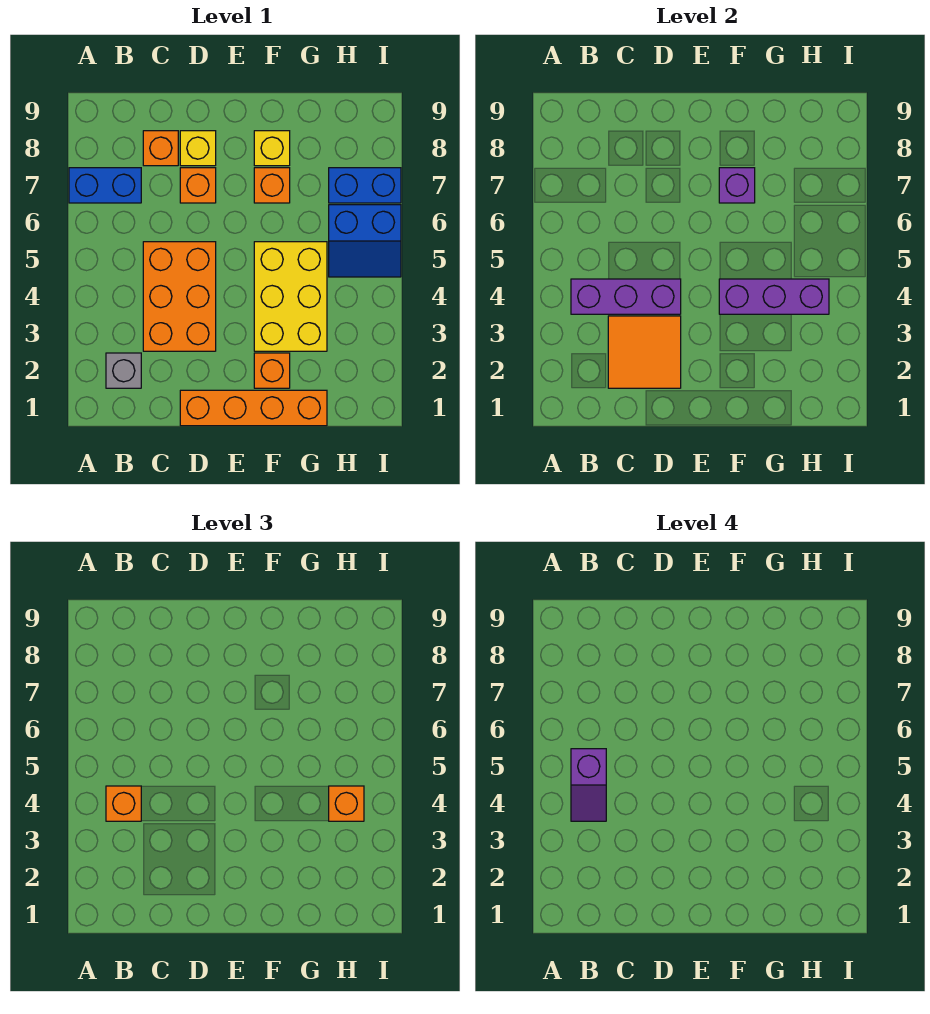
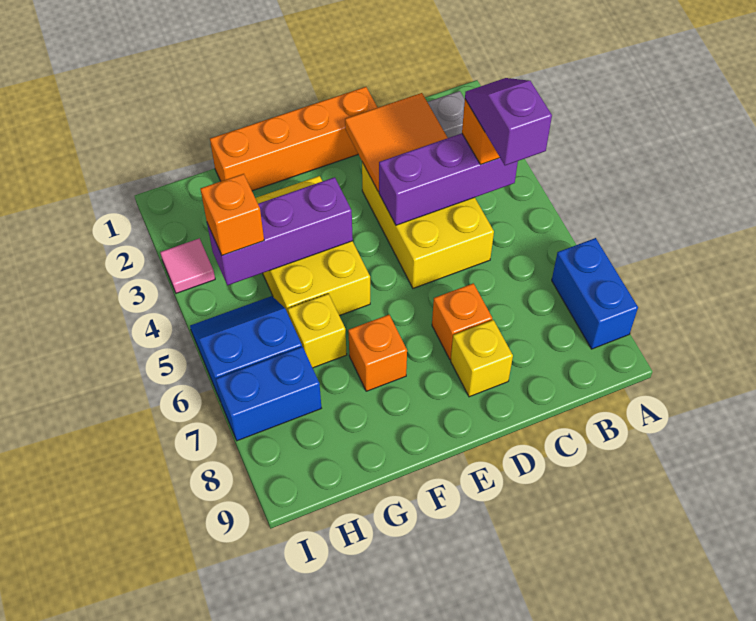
blue brick A7:B7 level 1 -> blue brick A7:A8 level 1
orange brick C3:D5 level 1 -> yellow brick C3:D5 level 1
orange brick C8 level 1 -> none
orange brick F2 level 1 -> none
purple brick F7 level 2 -> none
yellow brick F8 level 1 -> yellow brick G6 level 1
none -> pink tile I3 level 1

